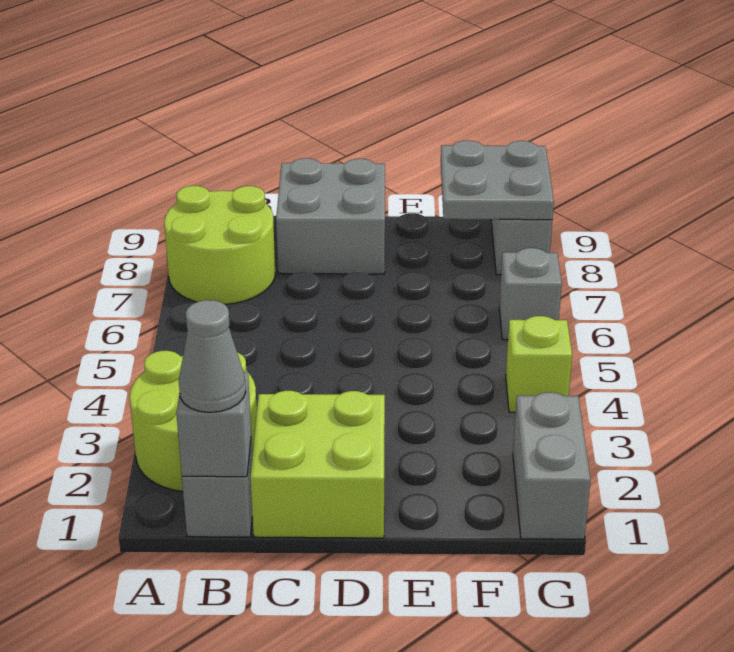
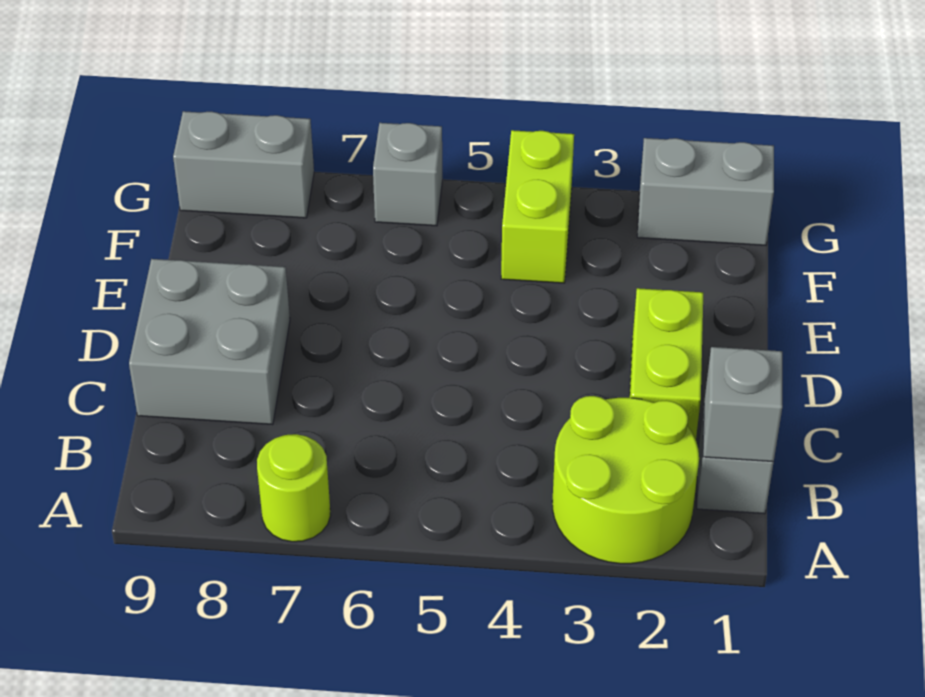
lime round brick A7:B8 level 1 -> lime round brick A7 level 1
grey cone B1 level 3 -> none
lime brick C1:D2 level 1 -> lime brick C2:D2 level 1
grey plate F8:G9 level 2 -> none
lime brick G4 level 1 -> lime brick F4:G4 level 1

